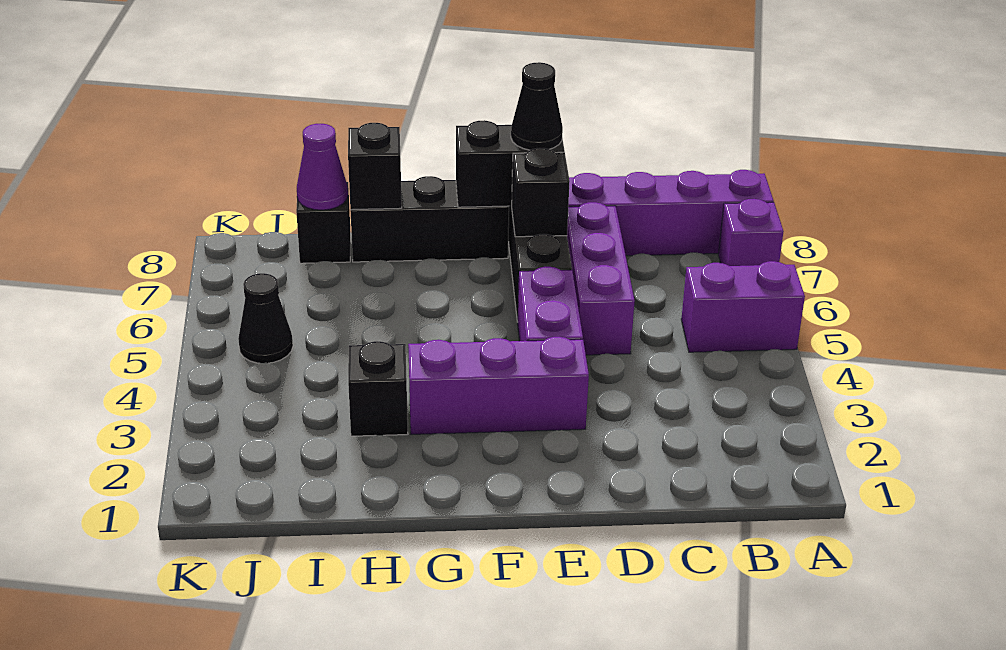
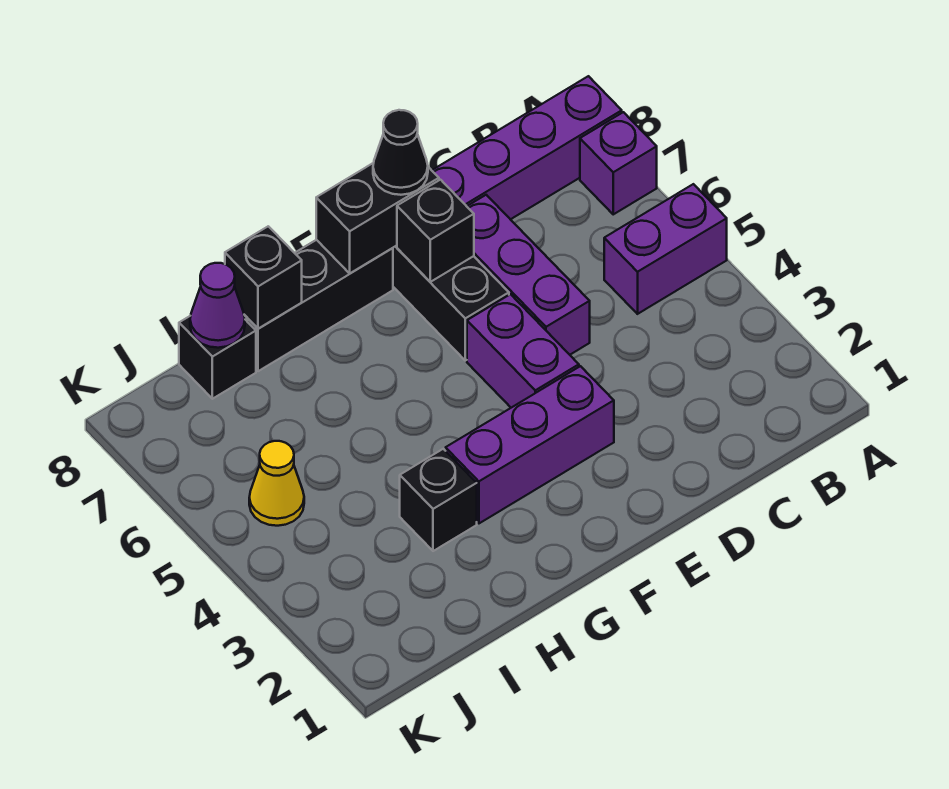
black cone J5 level 1 -> yellow cone J5 level 1

